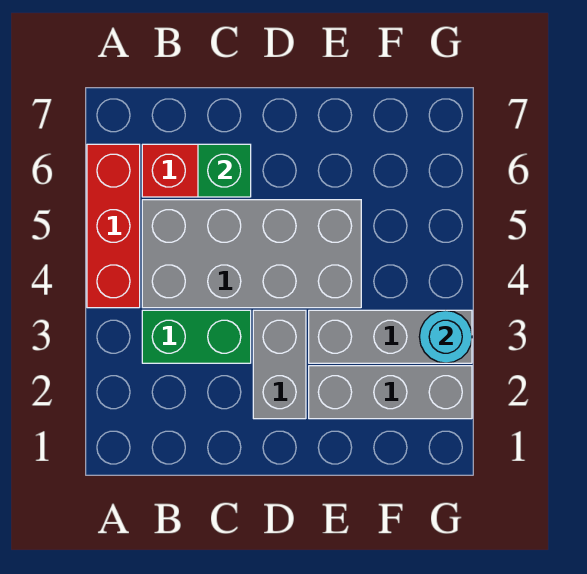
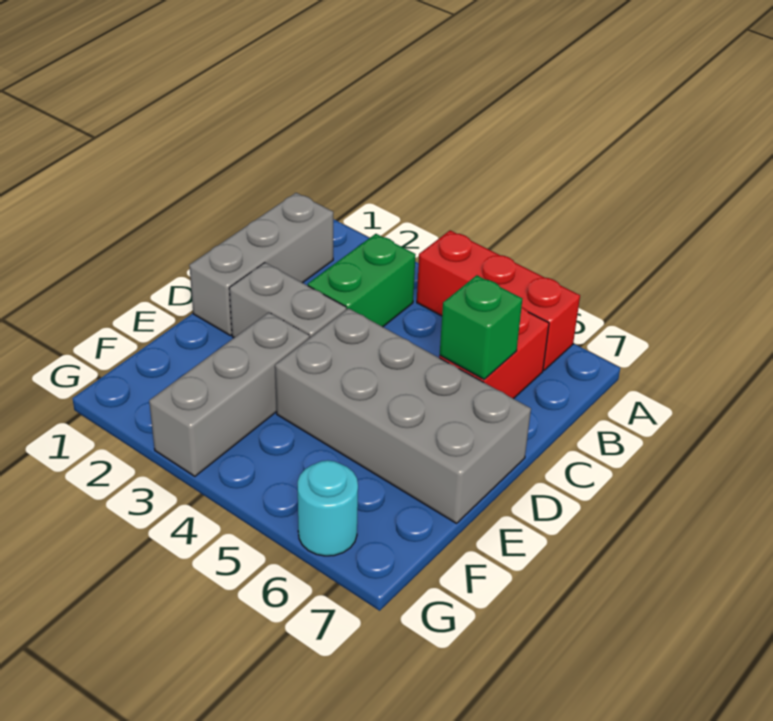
grey brick B4:E5 level 1 -> grey brick D4:E7 level 1
grey brick E2:G2 level 1 -> grey brick B1:D1 level 1
cyan round brick G3 level 2 -> cyan round brick G6 level 1

